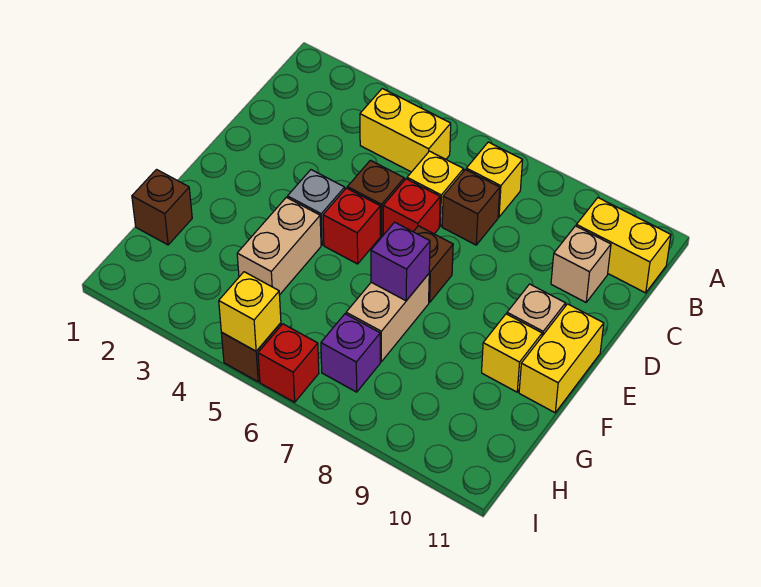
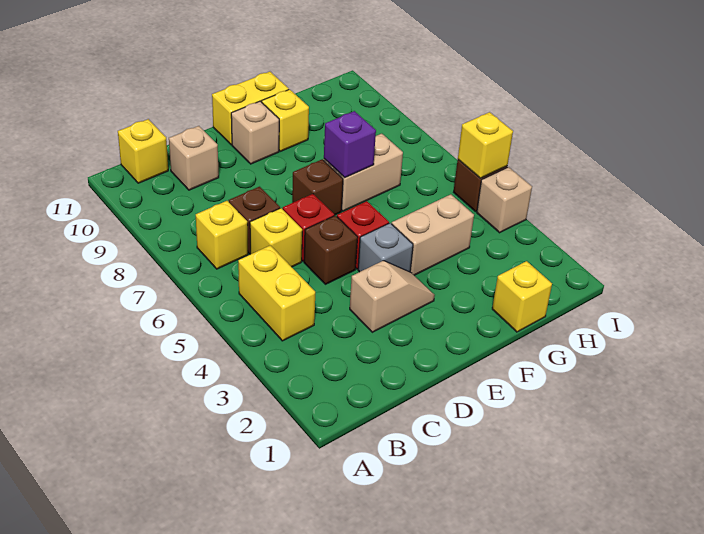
yellow brick B10:B11 level 1 -> yellow brick B11 level 1
none -> tan slope D3:E3 level 1 top D
brown brick G1 level 1 -> yellow brick G1 level 1
purple brick H7 level 1 -> none
none -> tan brick I4 level 1
red brick I6 level 1 -> none

